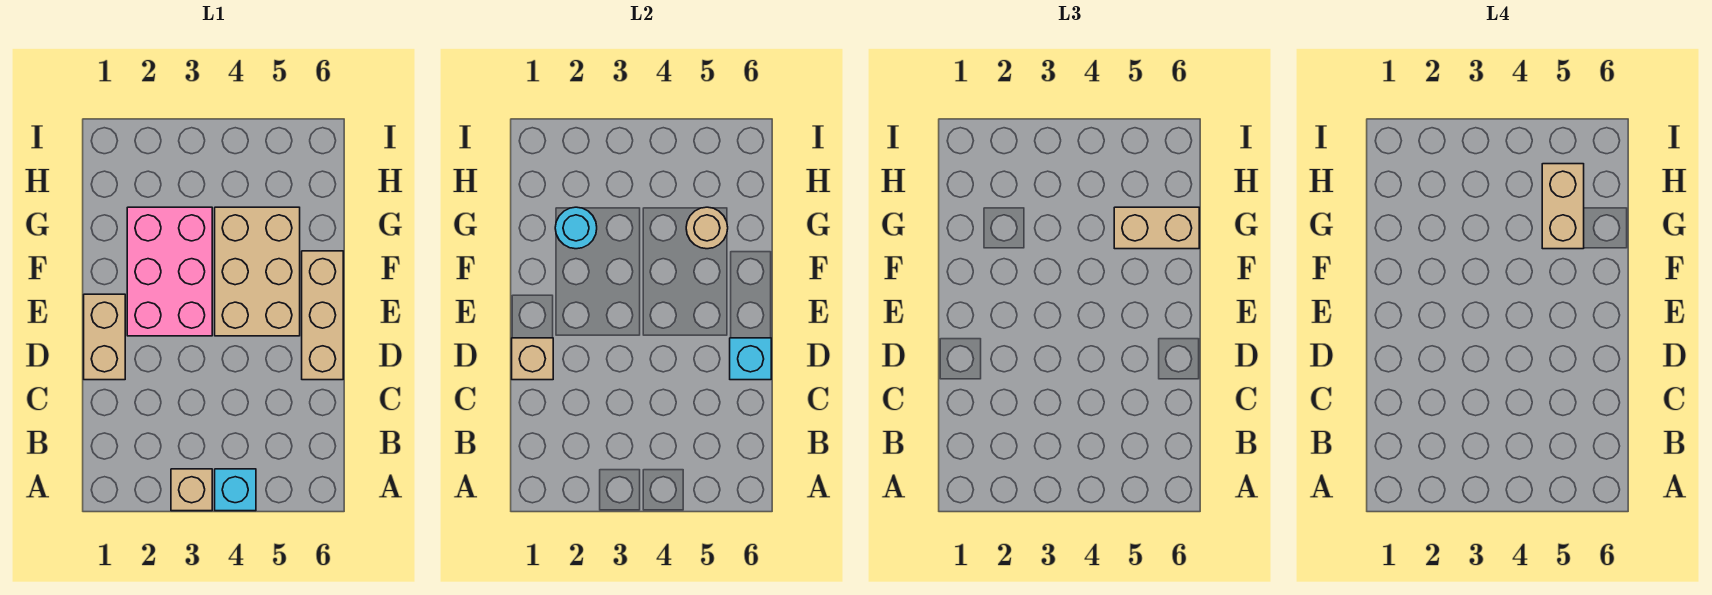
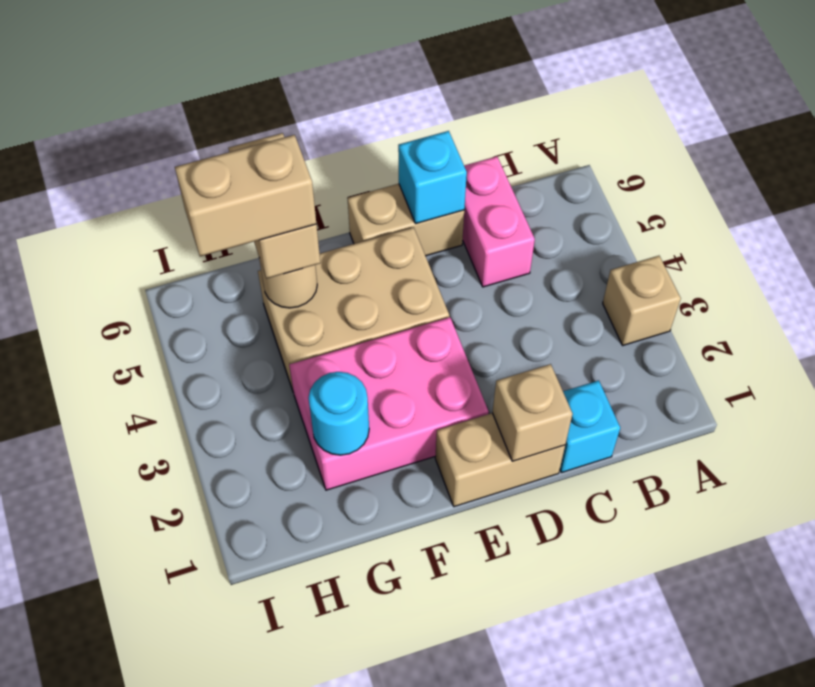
cyan brick A4 level 1 -> cyan brick C1 level 1
none -> pink brick C5:C6 level 1
tan brick D6:F6 level 1 -> tan brick D6:E6 level 1

